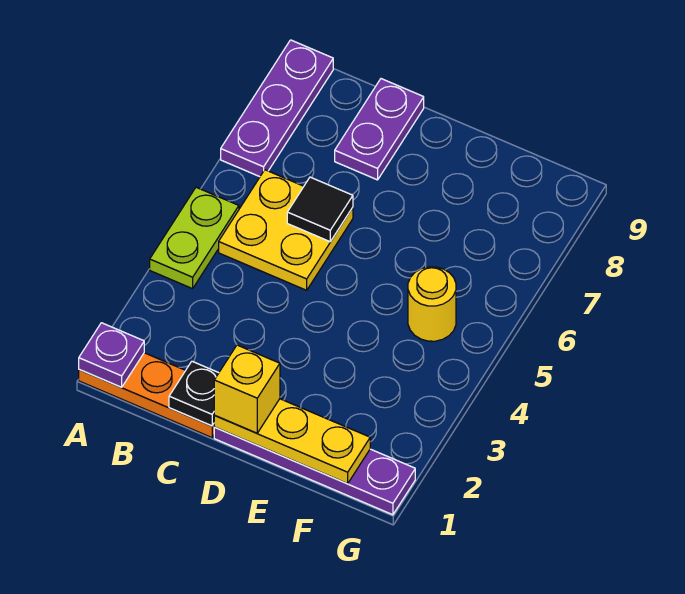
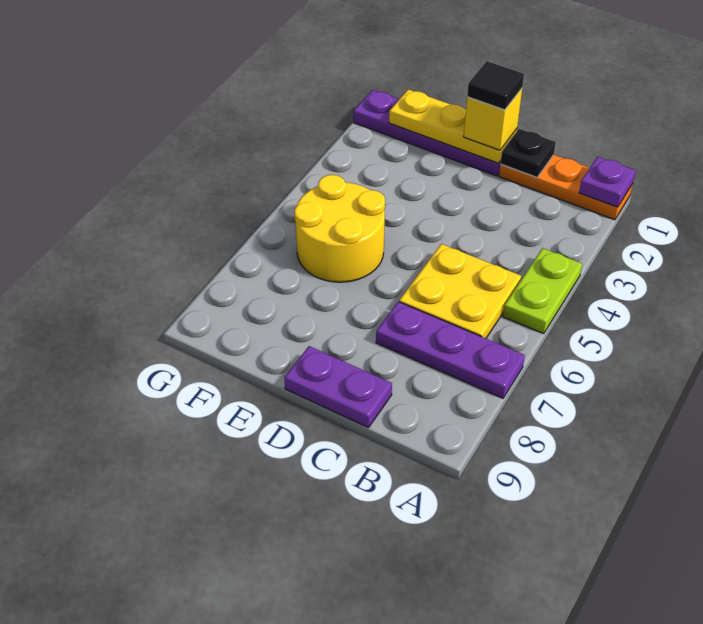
purple plate A7:A9 level 1 -> purple plate A7:C7 level 1
black tile C6 level 2 -> black tile D1 level 4
purple plate C8:C9 level 1 -> purple plate C9:D9 level 1
yellow round brick F5 level 1 -> yellow round brick E5:F6 level 1

